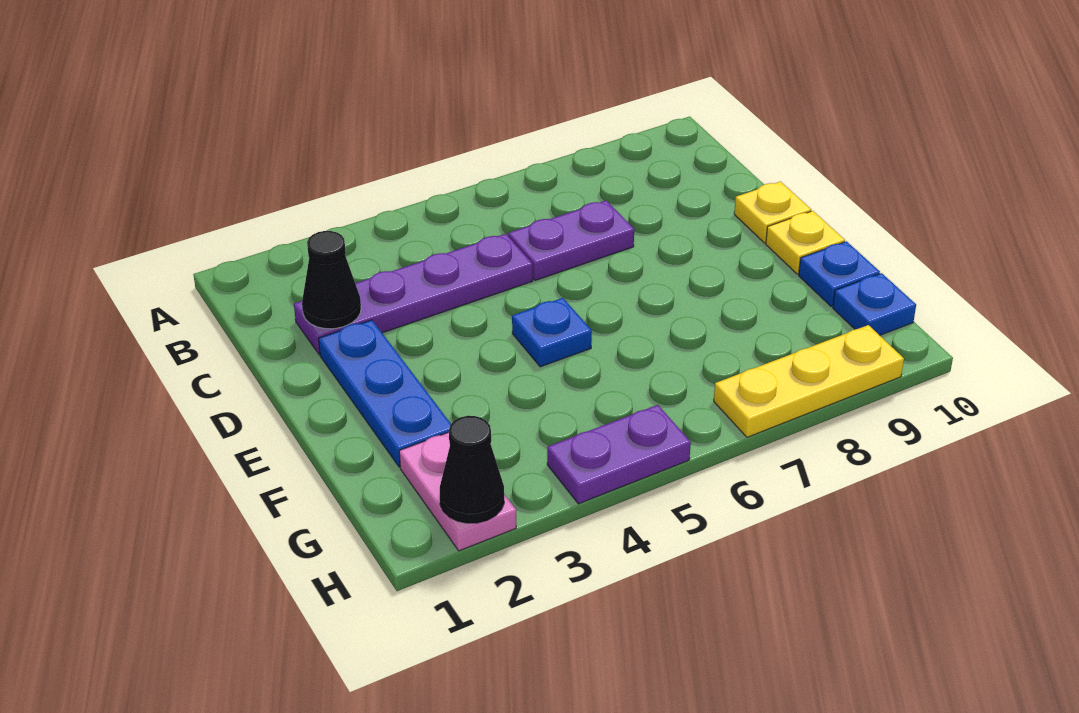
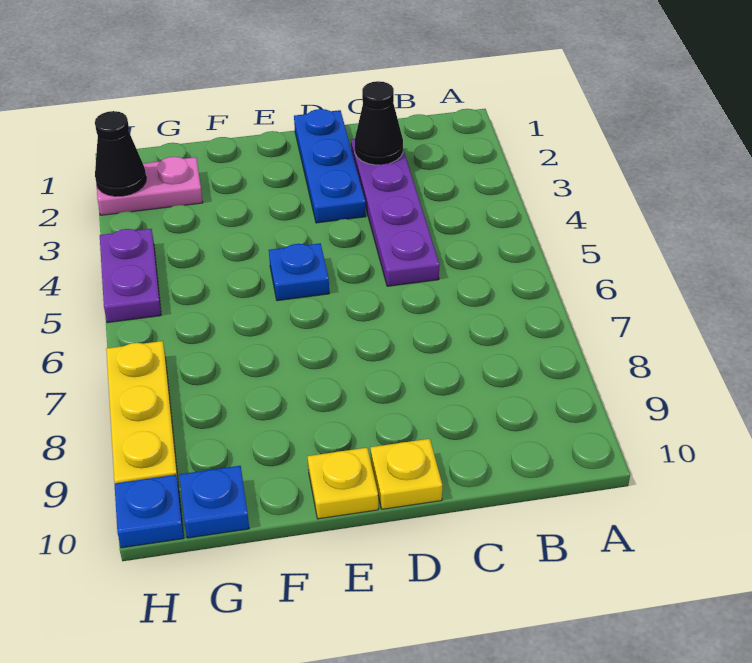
purple plate C6:C7 level 1 -> none
blue plate D2:F2 level 1 -> blue plate D1:D3 level 1
blue plate F10 level 1 -> blue plate H10 level 1

